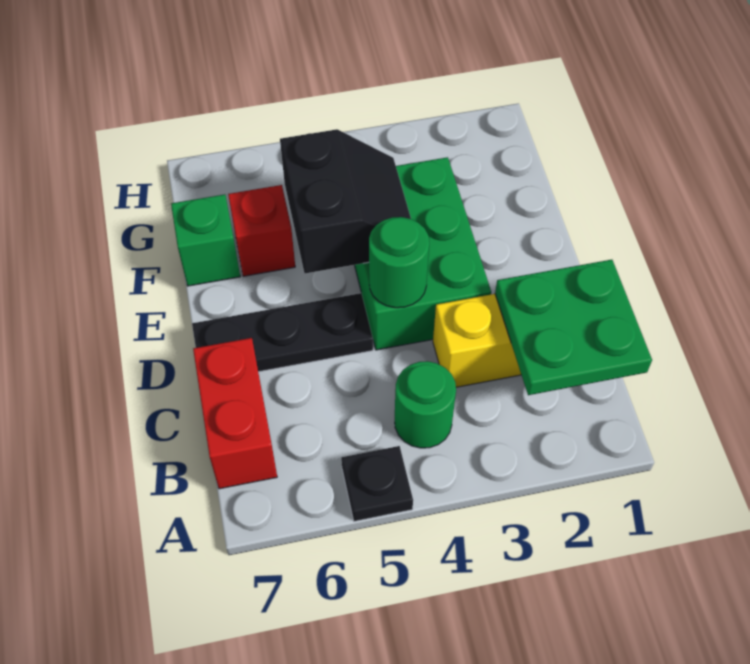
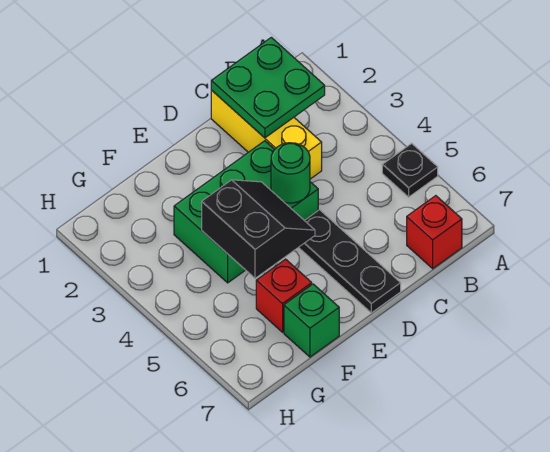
green round brick B4 level 1 -> none
red brick B7:C7 level 1 -> red brick B7 level 1
black slope E4:F5 level 2 top 5 -> black slope E4:F5 level 2 top F

